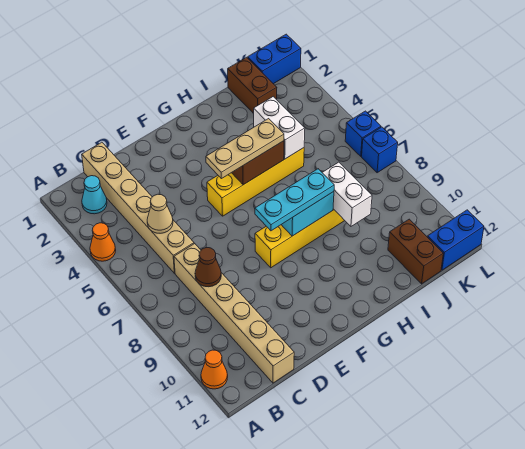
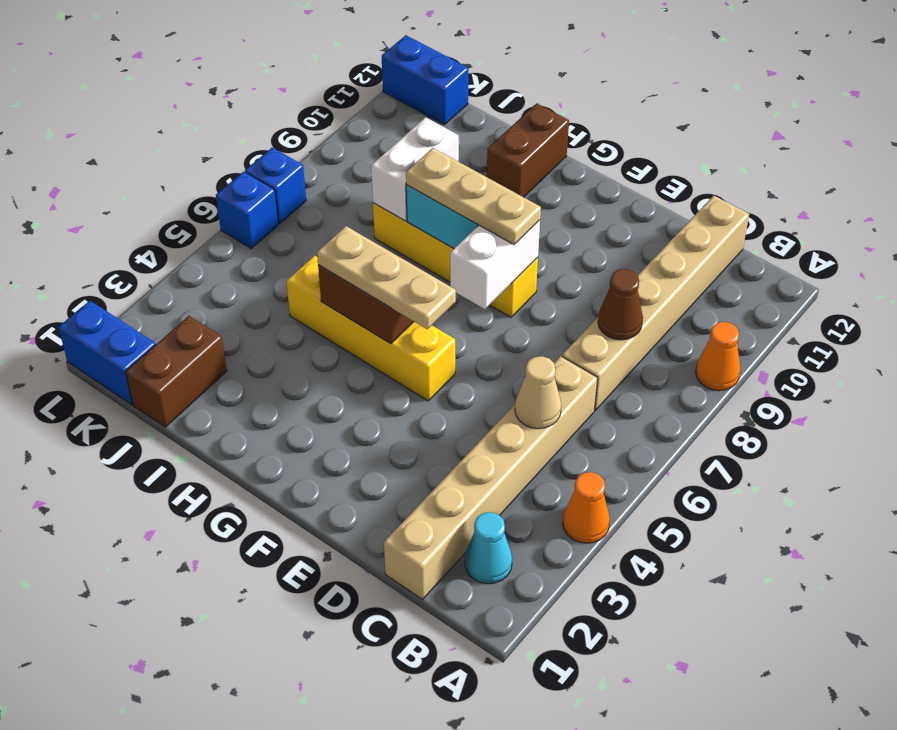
orange cone A11 level 1 -> orange cone A9 level 1
cyan plate F8:H8 level 3 -> tan plate F8:H8 level 3
white brick I4:I5 level 2 -> white brick F7:F8 level 2
brown brick J11:J12 level 1 -> brown brick H11:H12 level 1

